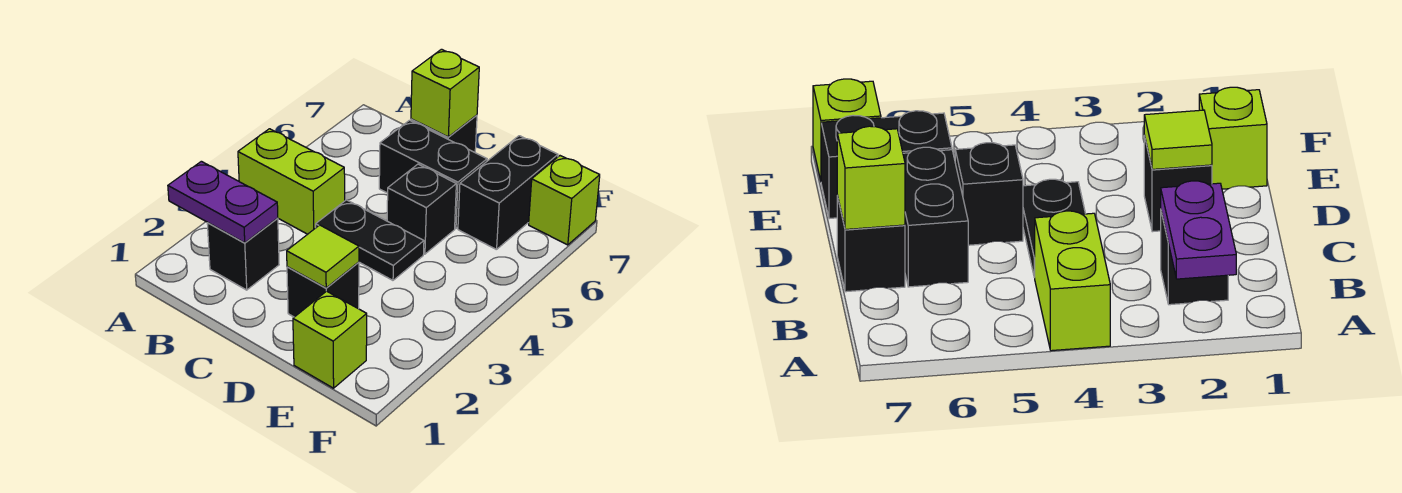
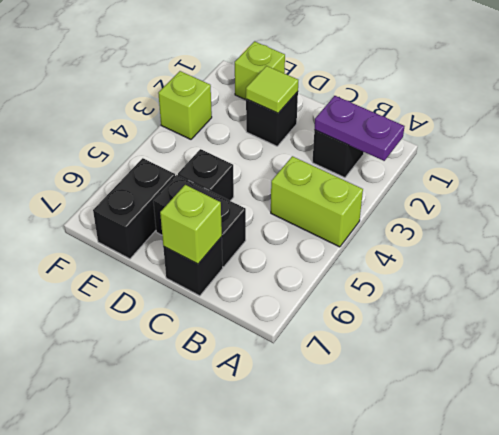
black plate C4:D4 level 1 -> none
lime brick F7 level 1 -> lime brick F3 level 1

